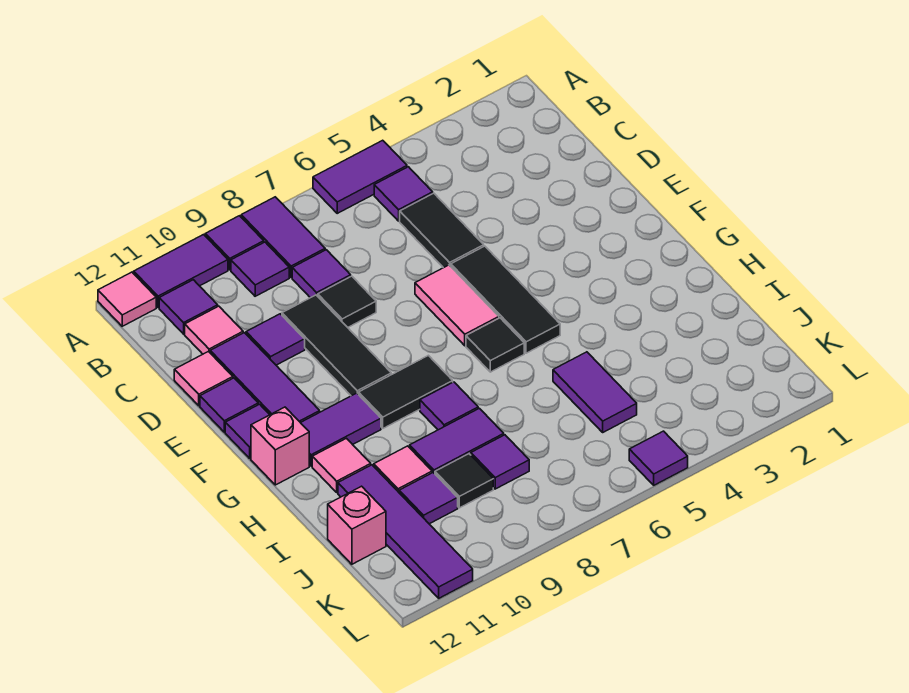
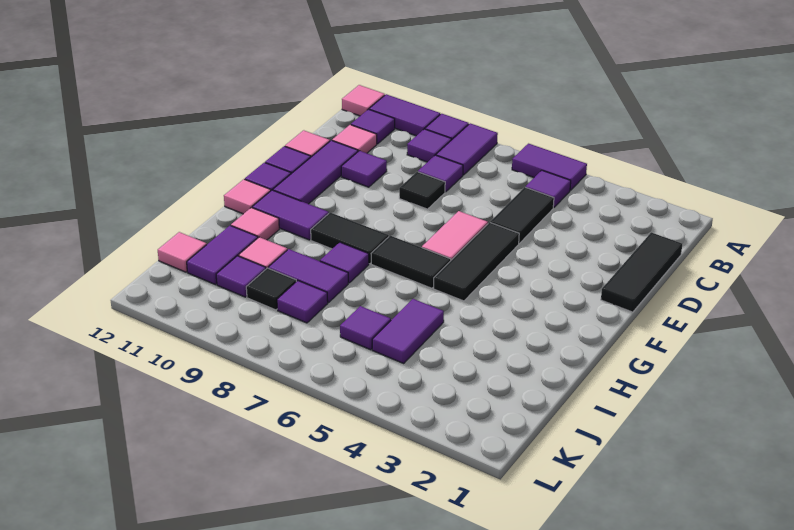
black tile D9:F9 level 1 -> black tile C1:E1 level 1
black tile G6 level 1 -> black tile G6:G7 level 1
pink brick G12 level 1 -> pink tile G12 level 1
purple tile I11:L11 level 1 -> purple tile I11:J11 level 1
pink brick J12 level 1 -> pink tile J12 level 1
purple tile L5 level 1 -> purple tile J6 level 1

